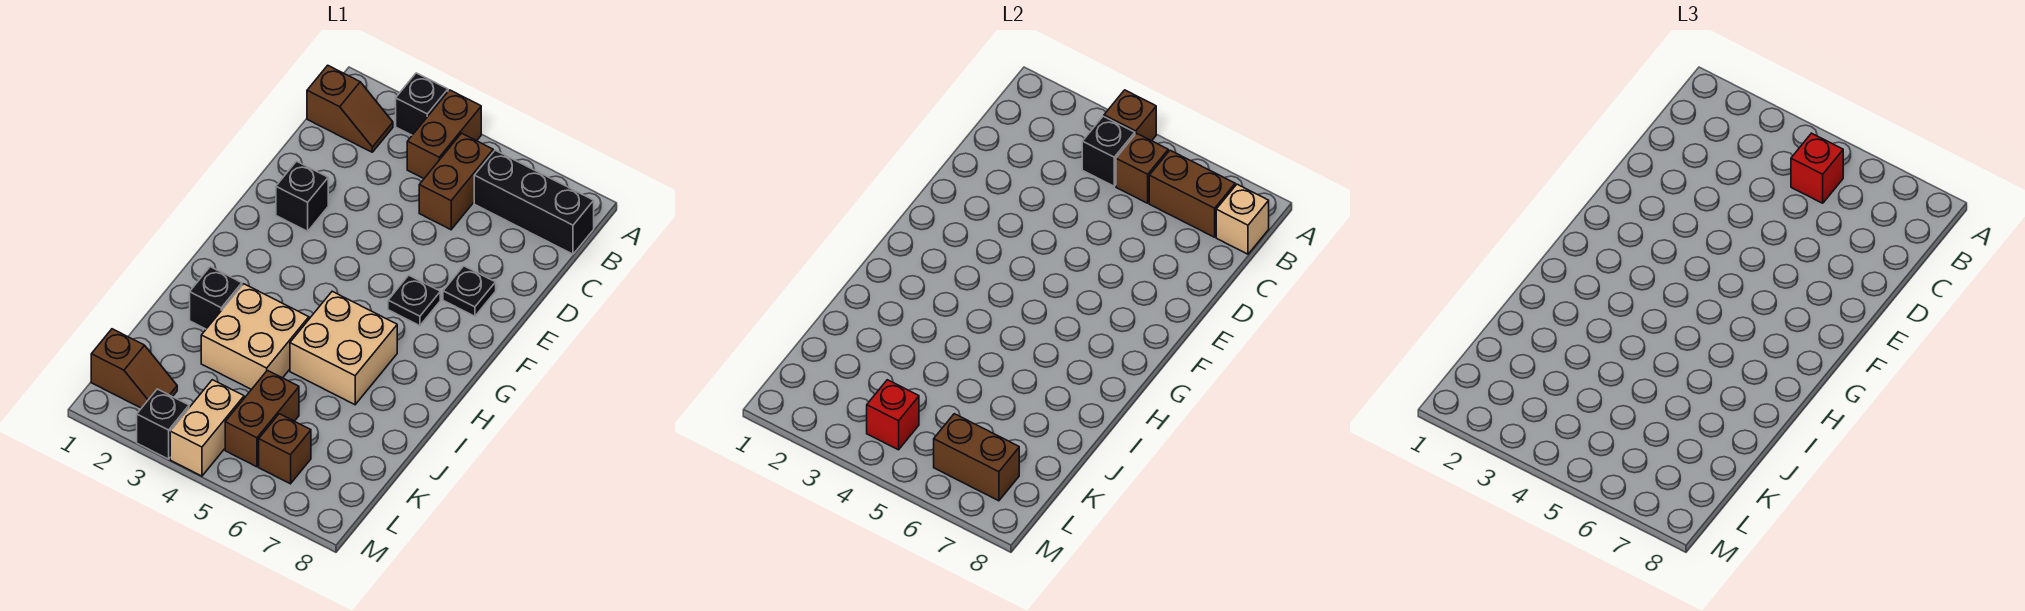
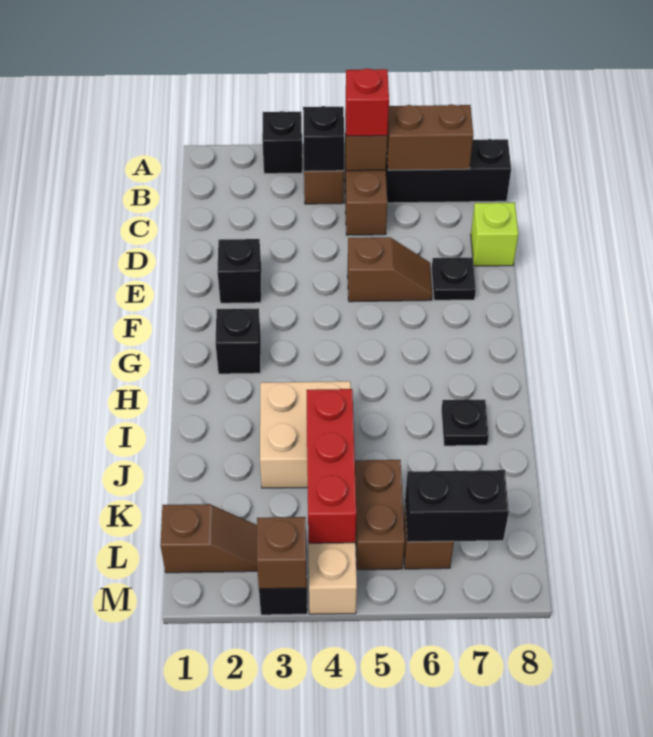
brown brick A4 level 2 -> brown brick M3 level 2
brown slope B1:B2 level 1 top 1 -> brown slope E5:E6 level 1 top 5
tan brick B8 level 2 -> none
none -> lime brick D8 level 1
black plate F6 level 1 -> black plate I7 level 1
tan brick H5:I6 level 1 -> none
black brick I2 level 1 -> black brick G2 level 1
red brick L4 level 2 -> red brick J4:L4 level 2
brown brick L6:L7 level 2 -> black brick L6:L7 level 2

